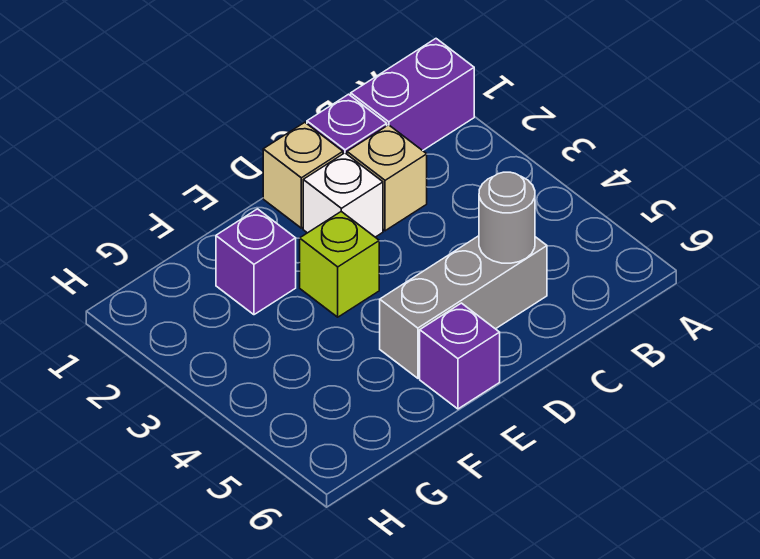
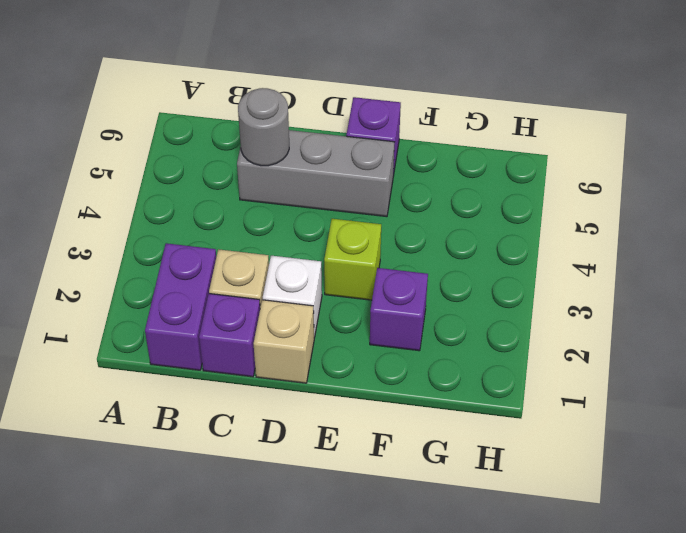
purple brick A1:B1 level 1 -> purple brick B1:B2 level 1

